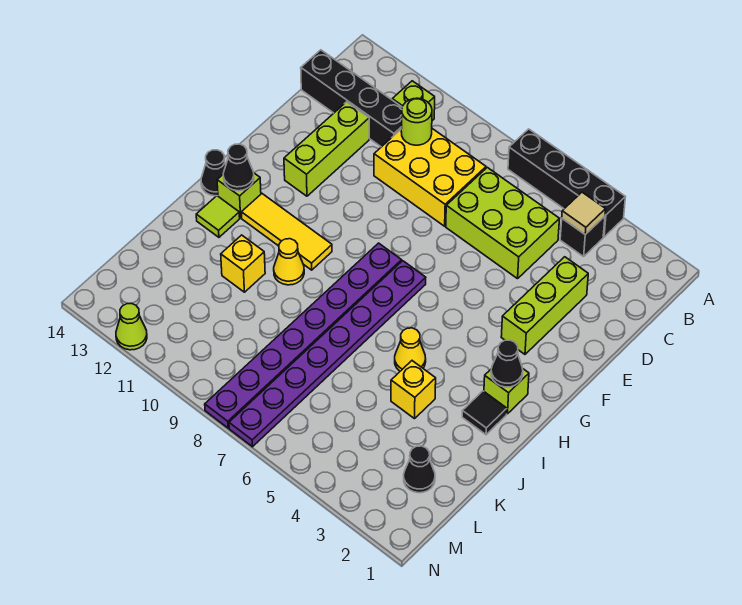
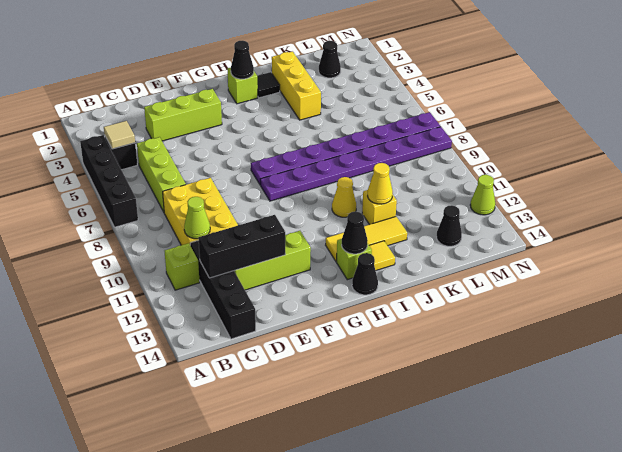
lime brick C5:D7 level 1 -> lime brick C5:C7 level 1
lime round brick C10 level 2 -> lime cone C10 level 2
none -> black brick C12:E12 level 2
yellow tile H10:H12 level 1 -> yellow tile H12:J12 level 1
yellow cone I5 level 1 -> yellow cone J11 level 2
lime tile I13 level 1 -> yellow tile I13 level 1
yellow brick J4 level 1 -> yellow brick J2:J4 level 1
none -> black cone L13 level 1

